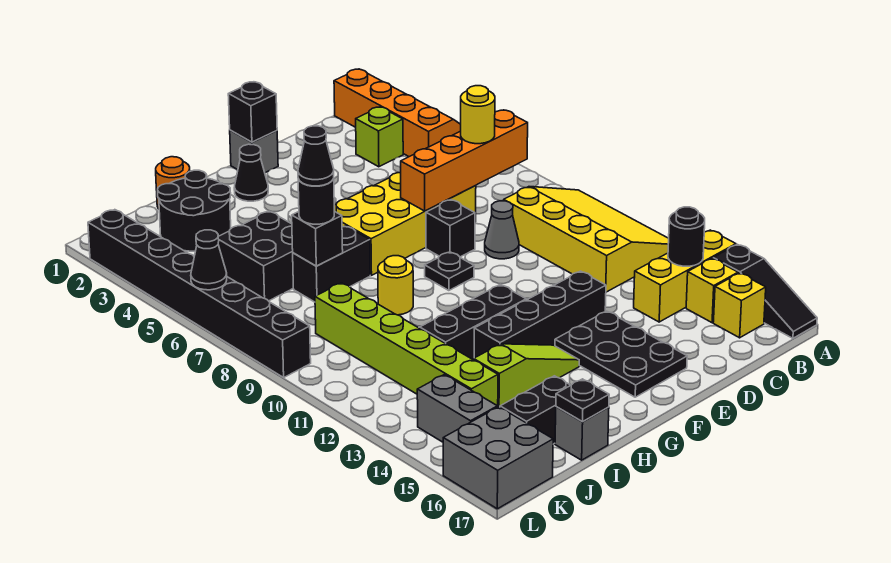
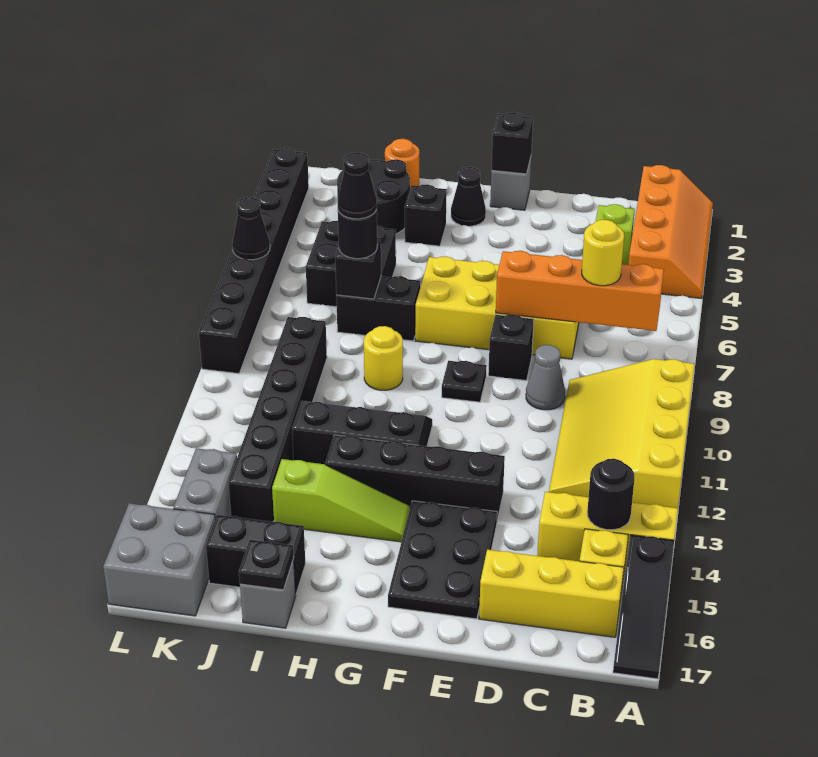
yellow slope A9:C12 level 1 top C -> yellow slope A9:C12 level 1 top A
yellow brick B16 level 1 -> yellow brick B16:D16 level 1
none -> black brick H3 level 1
lime brick J9:J14 level 1 -> black brick J9:J14 level 1

